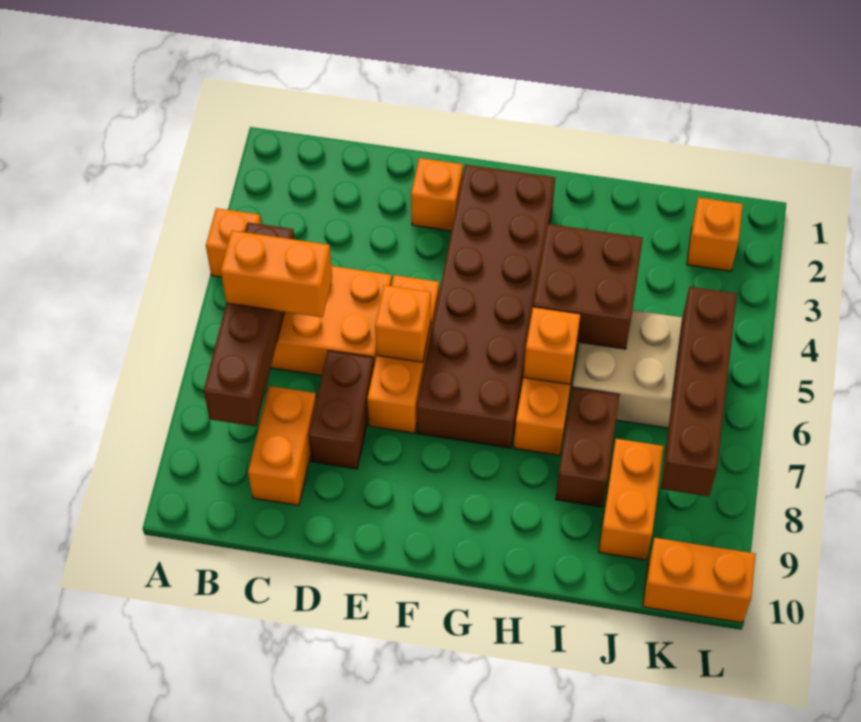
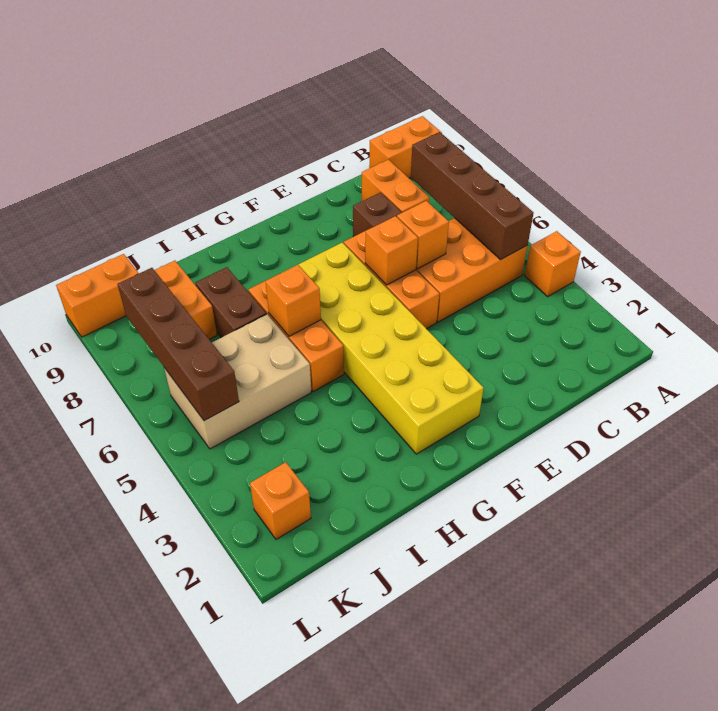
orange brick B6:C6 level 3 -> orange brick A10:B10 level 1
orange brick E2 level 1 -> orange brick D6 level 2
brown brick F2:G7 level 1 -> yellow brick F2:G7 level 1
brown brick H4:I5 level 2 -> none

